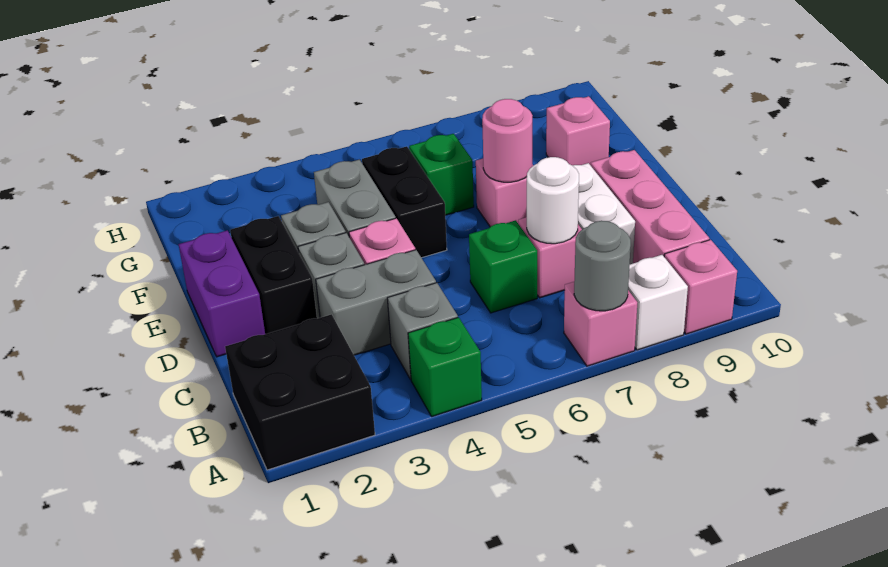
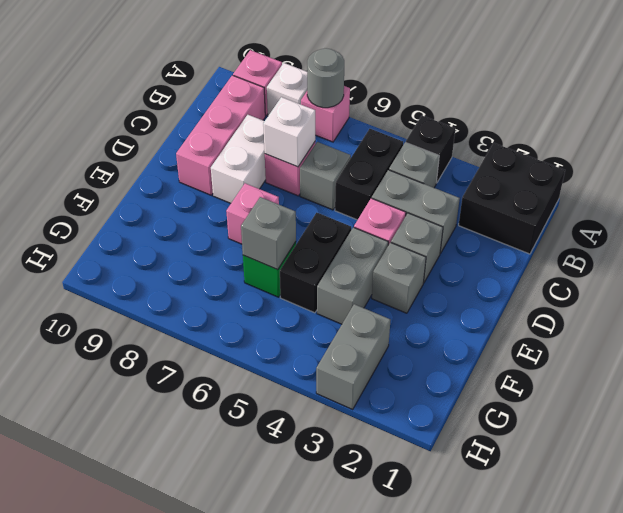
green brick A4 level 1 -> black brick A4 level 1
green brick C6 level 1 -> grey brick C6 level 1
white round brick C7 level 2 -> white brick C7 level 2
purple brick D1:E1 level 1 -> none
black brick D2:E2 level 1 -> black brick B5:C5 level 1
pink round brick E7 level 2 -> none
none -> grey brick F6 level 2
pink brick F9 level 1 -> none
none -> grey brick G3:H3 level 1

